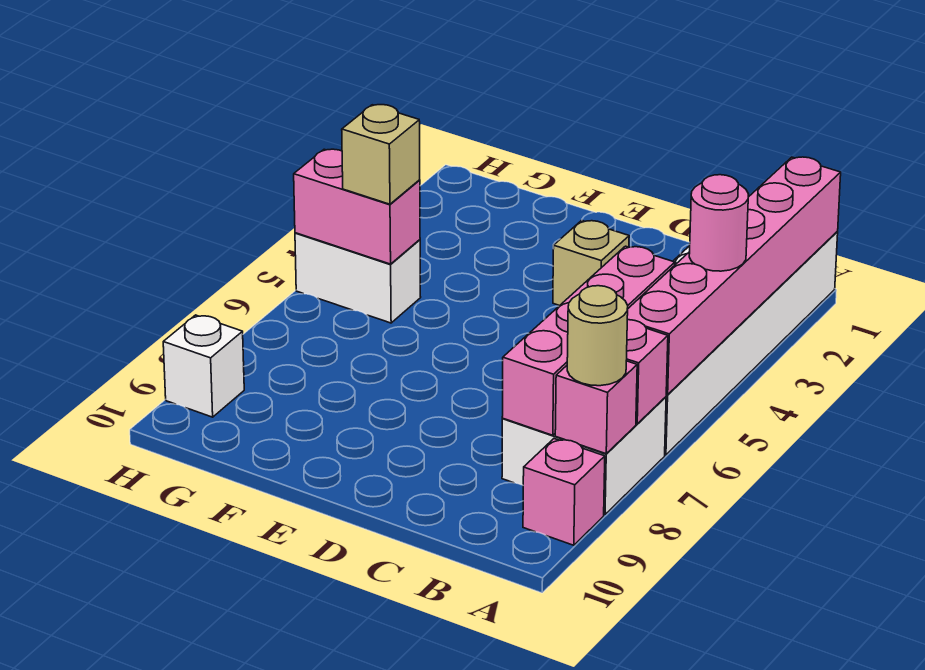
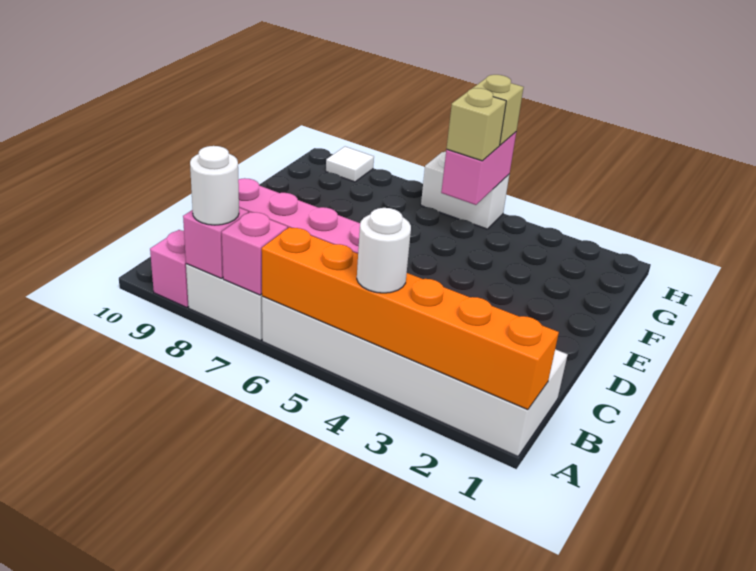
pink brick A1:A6 level 2 -> orange brick A1:A6 level 2
pink round brick A4 level 3 -> white round brick A4 level 3
tan round brick A8 level 3 -> white round brick A8 level 3
tan brick D3 level 1 -> tan brick H5 level 3
white brick G5:H5 level 1 -> white brick H5:H6 level 1
white brick H9 level 1 -> white tile H9 level 1

